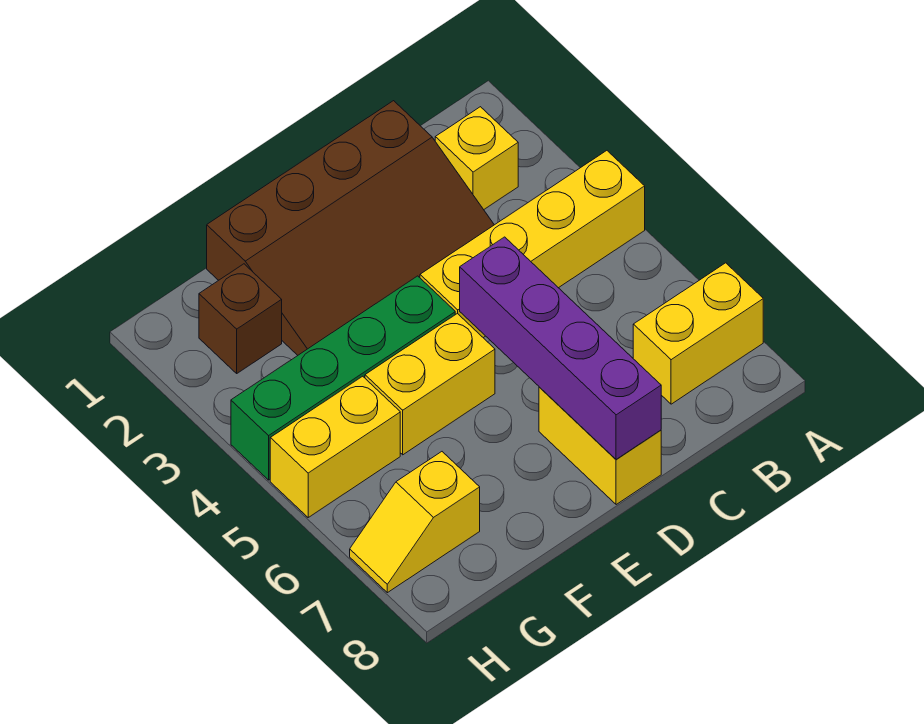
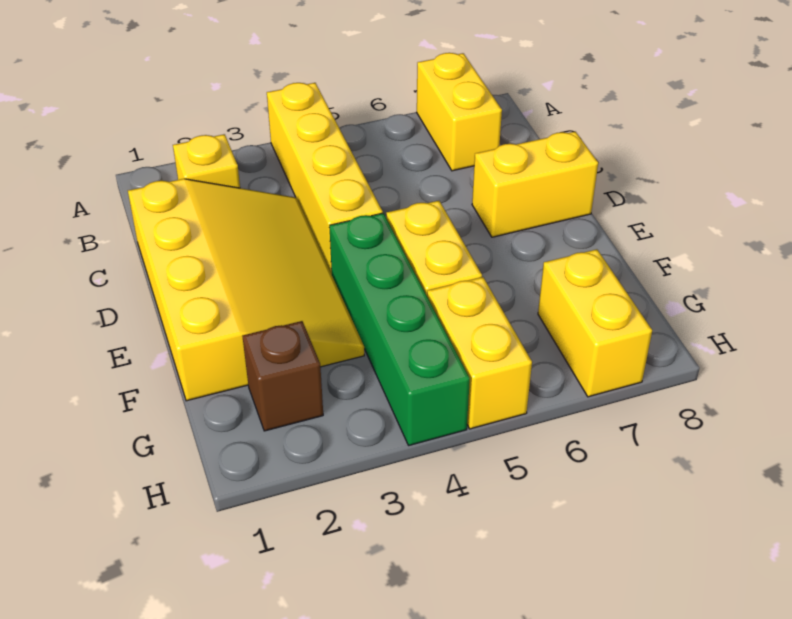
brown slope C1:F3 level 1 top 1 -> yellow slope C1:F3 level 1 top 1
purple brick D5:D8 level 2 -> none
yellow slope G7:H7 level 1 top G -> yellow brick G7:H7 level 1

